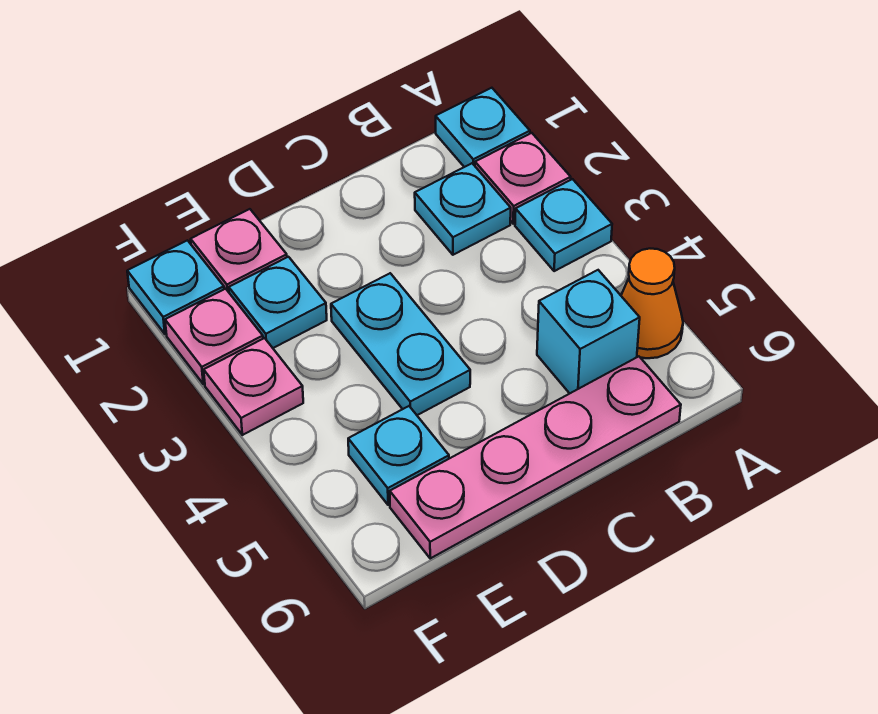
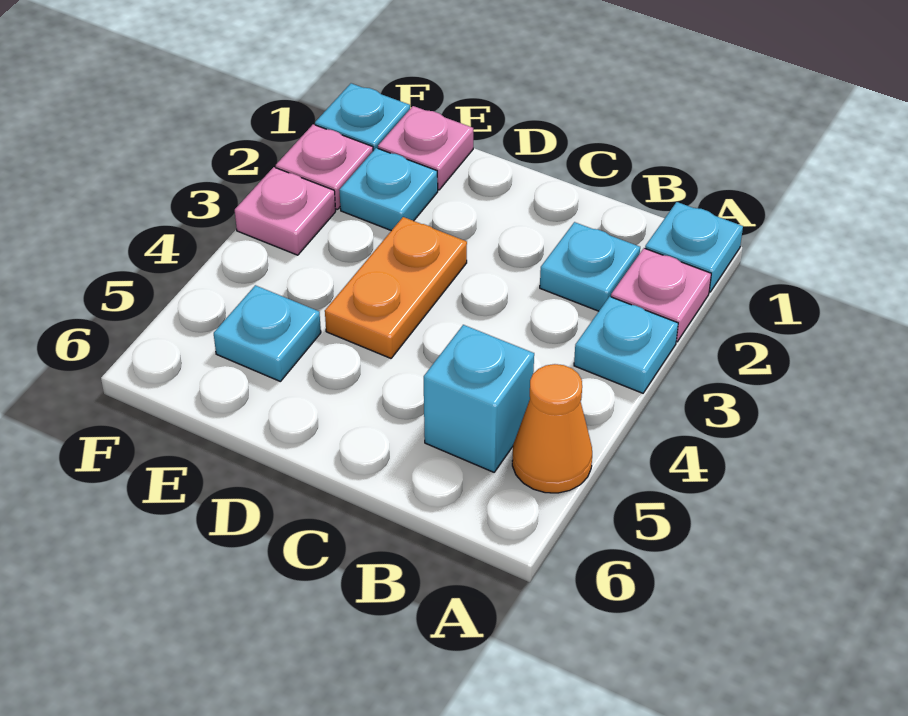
pink plate B6:E6 level 1 -> none
cyan plate D3:D4 level 1 -> orange plate D3:D4 level 1

